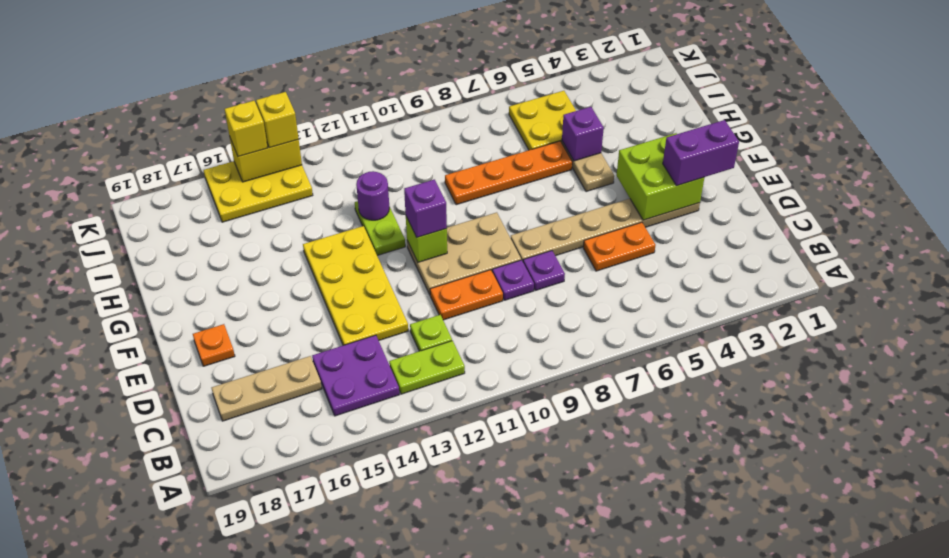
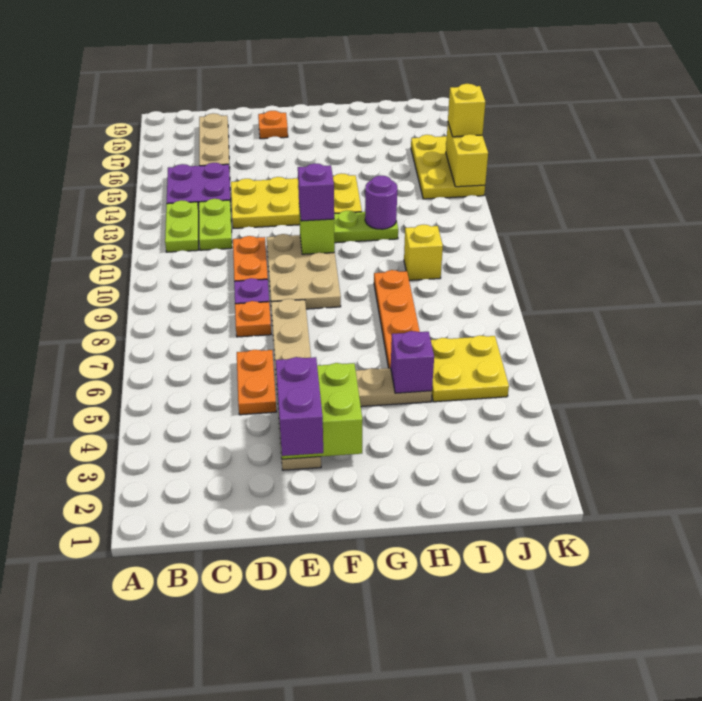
lime plate C12 level 1 -> lime plate C12:C13 level 1
purple plate D8 level 1 -> orange plate D8 level 1
yellow brick K14 level 3 -> yellow brick I10 level 1

